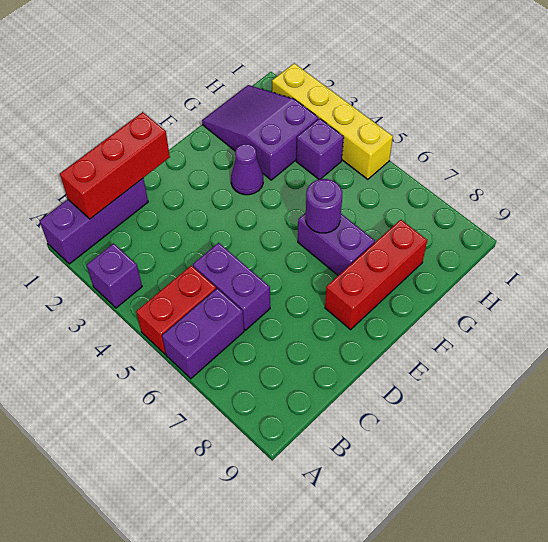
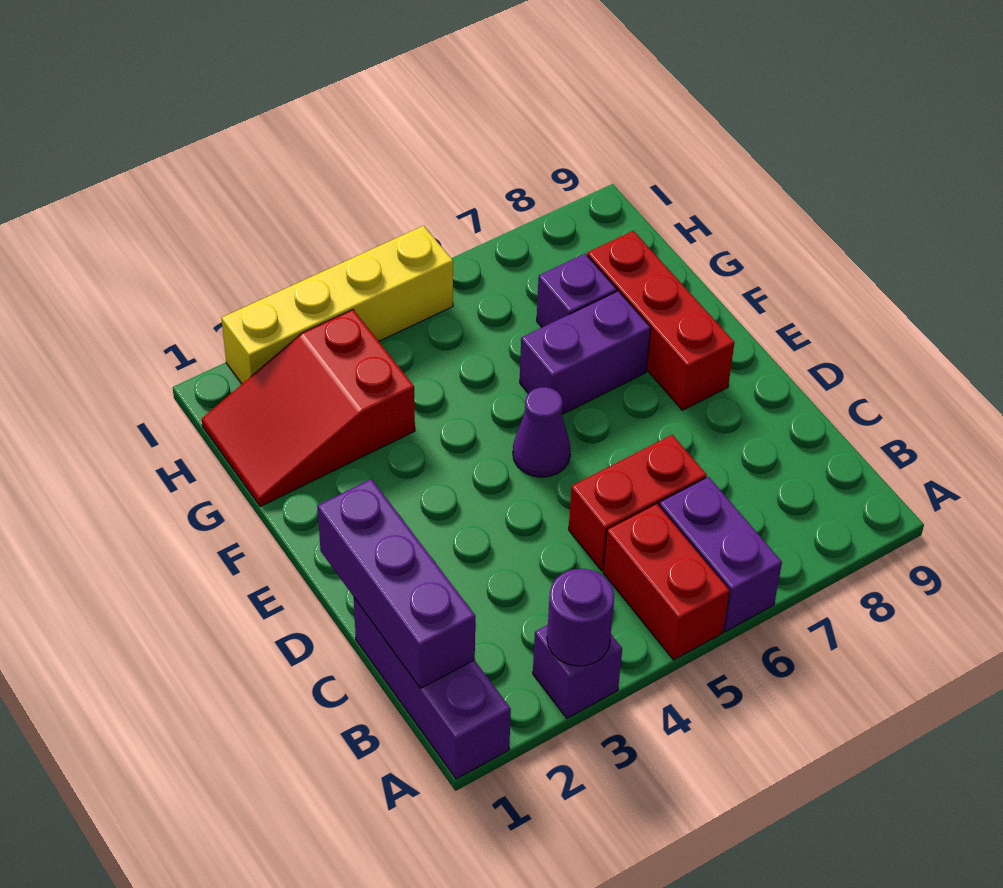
red brick B1:D1 level 2 -> purple brick B1:D1 level 2
purple brick C5:C6 level 1 -> red brick C5:C6 level 1
purple cone F3 level 1 -> purple cone E5 level 1
purple round brick F6 level 2 -> purple round brick A3 level 2
purple slope G1:H3 level 1 top 3 -> red slope G1:H3 level 1 top 3
purple brick H4 level 1 -> purple brick G7 level 1

